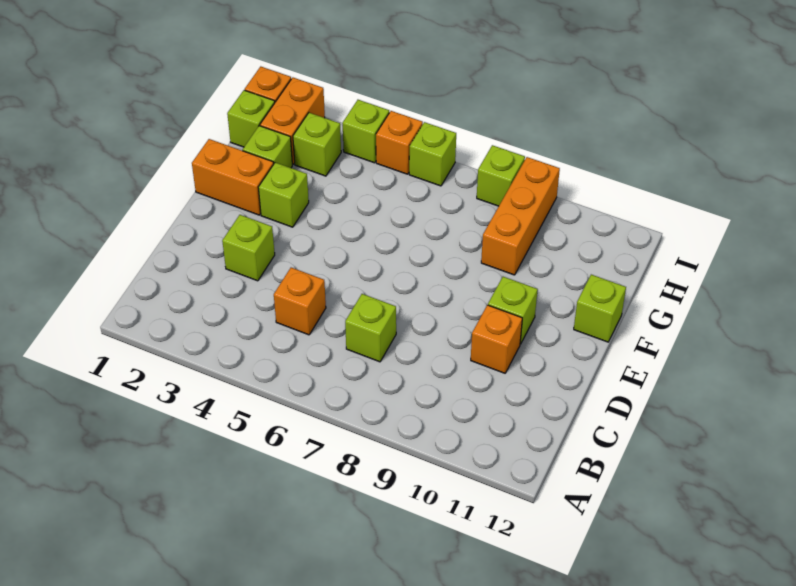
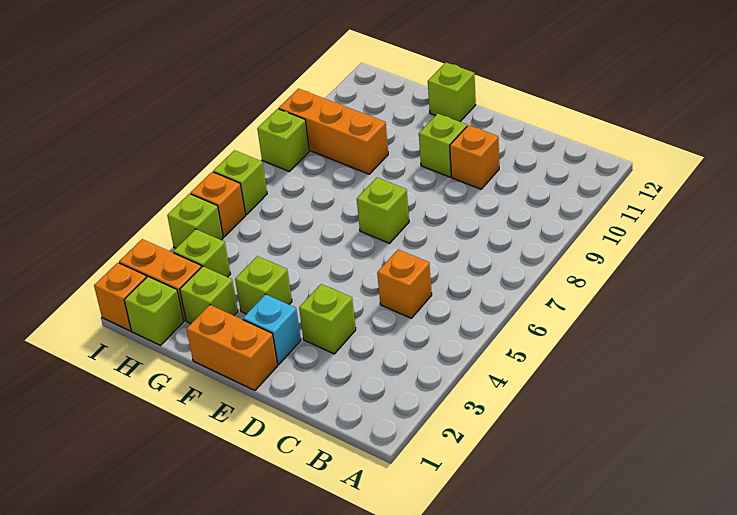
lime brick C7 level 1 -> lime brick E7 level 1
none -> cyan brick E2 level 1
orange brick F1:F2 level 1 -> orange brick E1:F1 level 1

